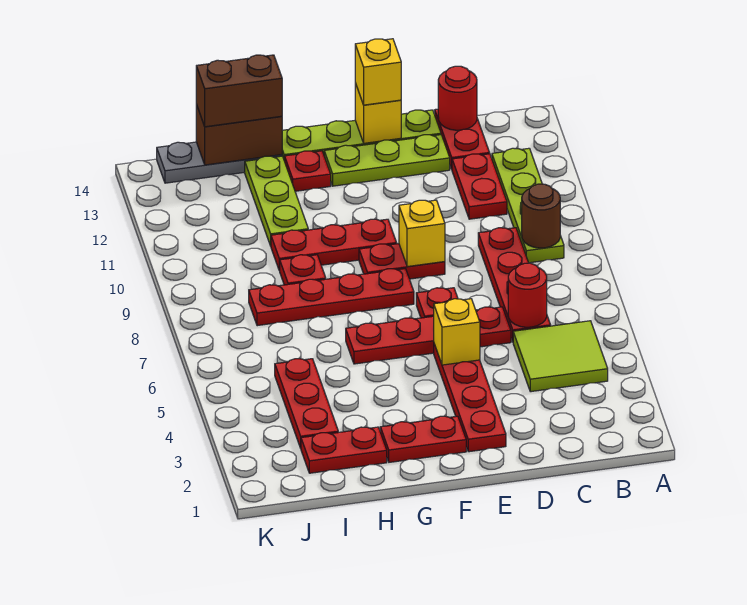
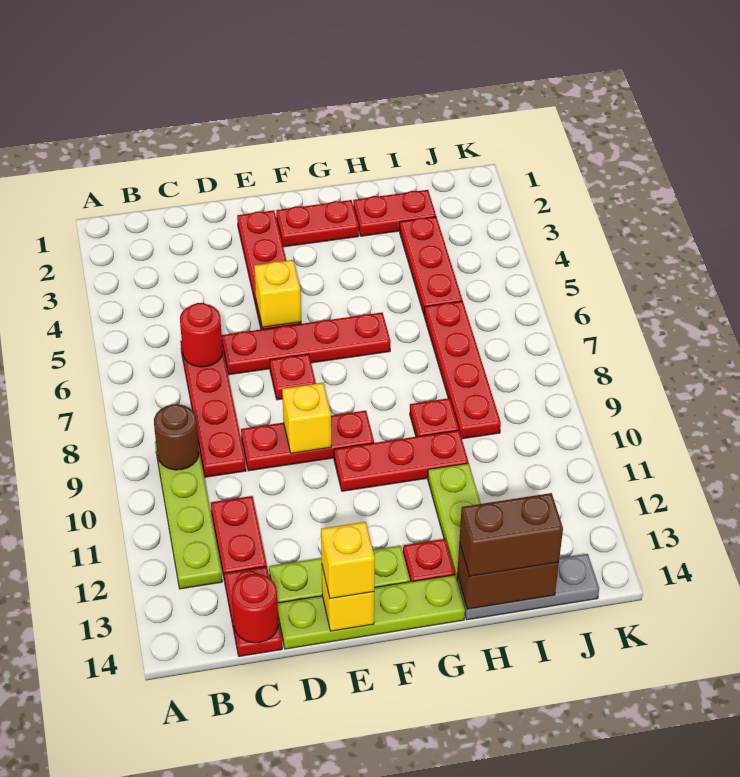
lime tile B4:C5 level 1 -> none
red plate E9:F9 level 1 -> red plate D9:F9 level 1
red plate F8:I8 level 1 -> red plate I6:I9 level 1

